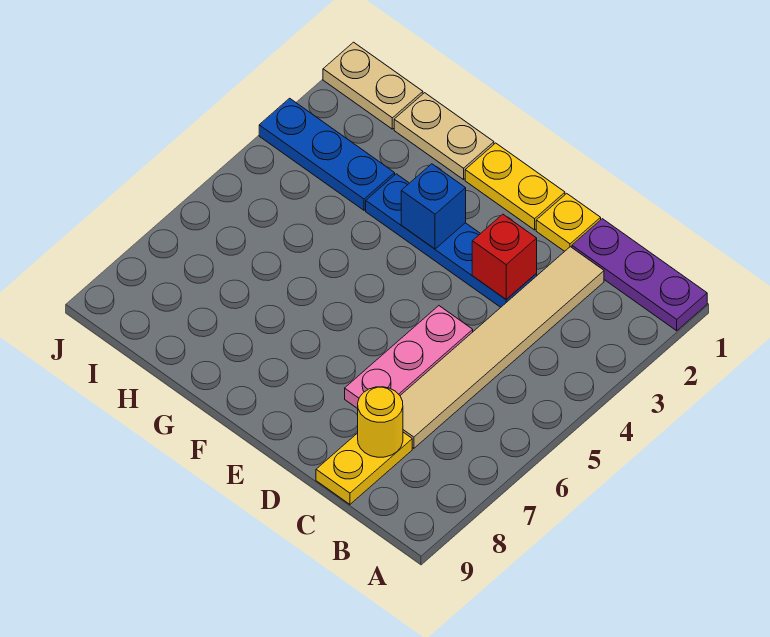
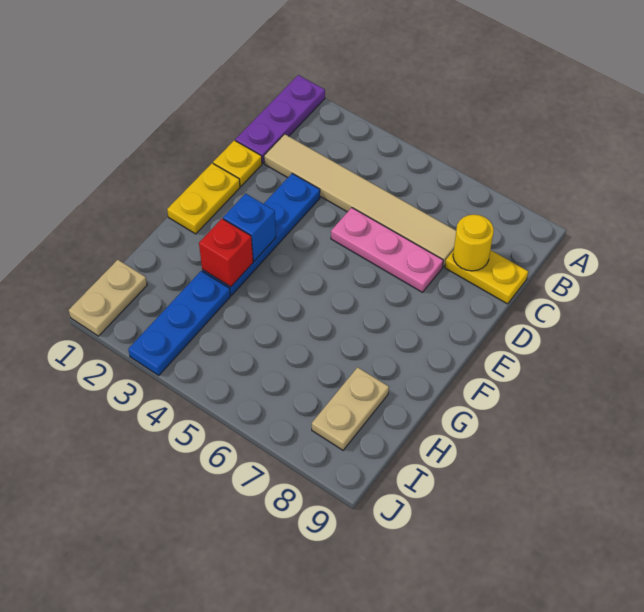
red brick D3 level 2 -> red brick G3 level 2
tan plate G1:H1 level 1 -> tan plate H8:I8 level 1

